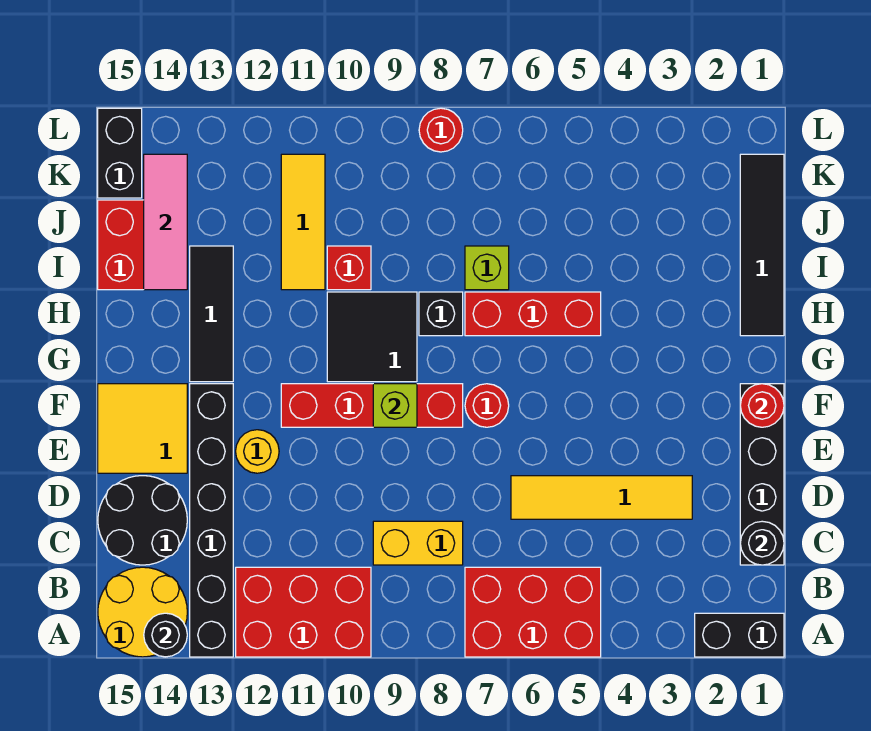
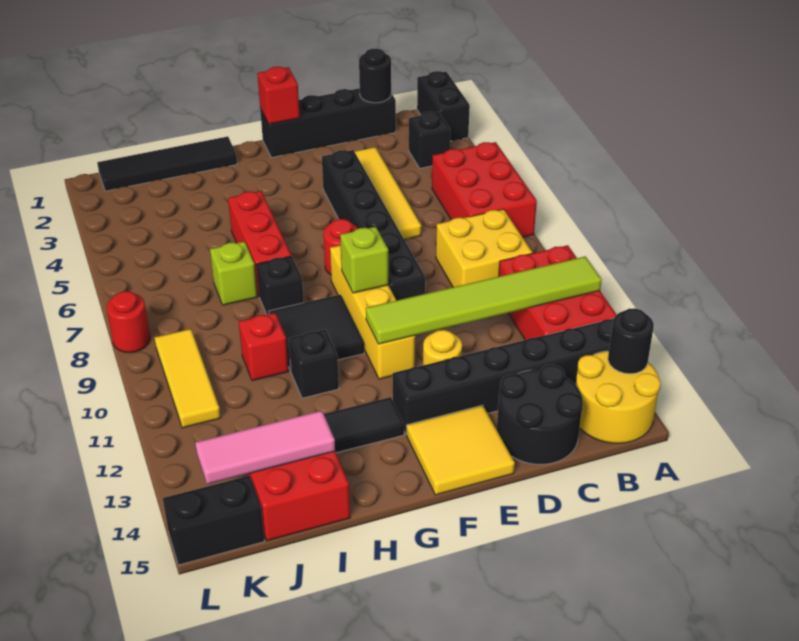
none -> lime tile A11:F11 level 2
none -> black brick B3 level 1
yellow brick C8:C9 level 1 -> yellow brick B8:C9 level 1
none -> black brick E4:E9 level 1
red round brick F1 level 2 -> red brick F1 level 2
red brick F8:F11 level 1 -> yellow brick F8:F11 level 1
none -> black brick H11 level 1
yellow tile I11:K11 level 1 -> yellow tile K9:K11 level 1

